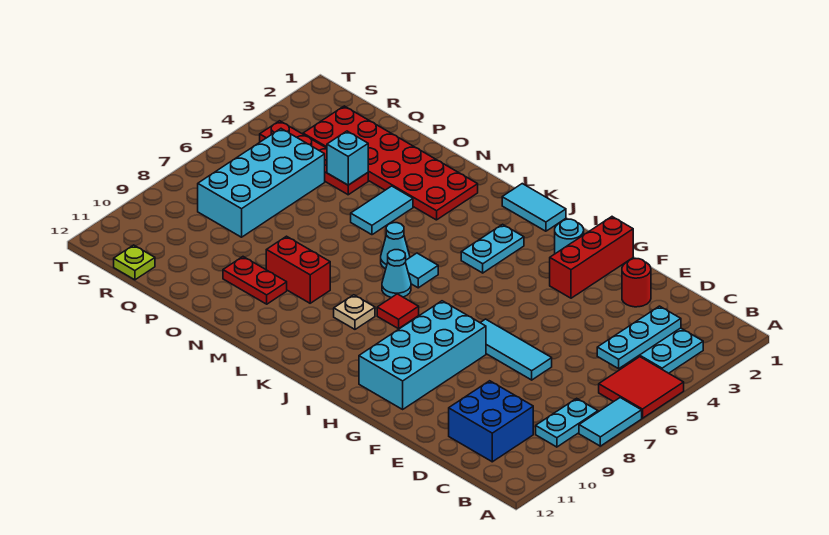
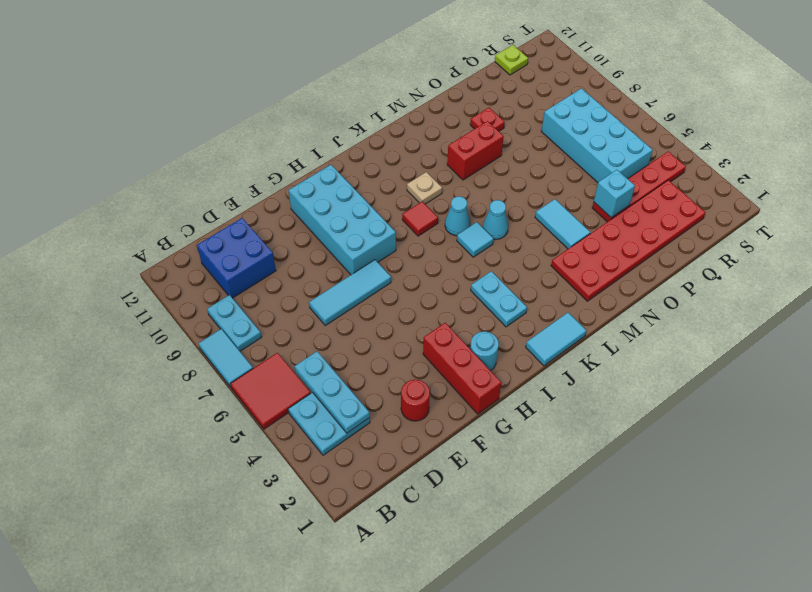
red plate N10:O10 level 1 -> red plate O10 level 1

